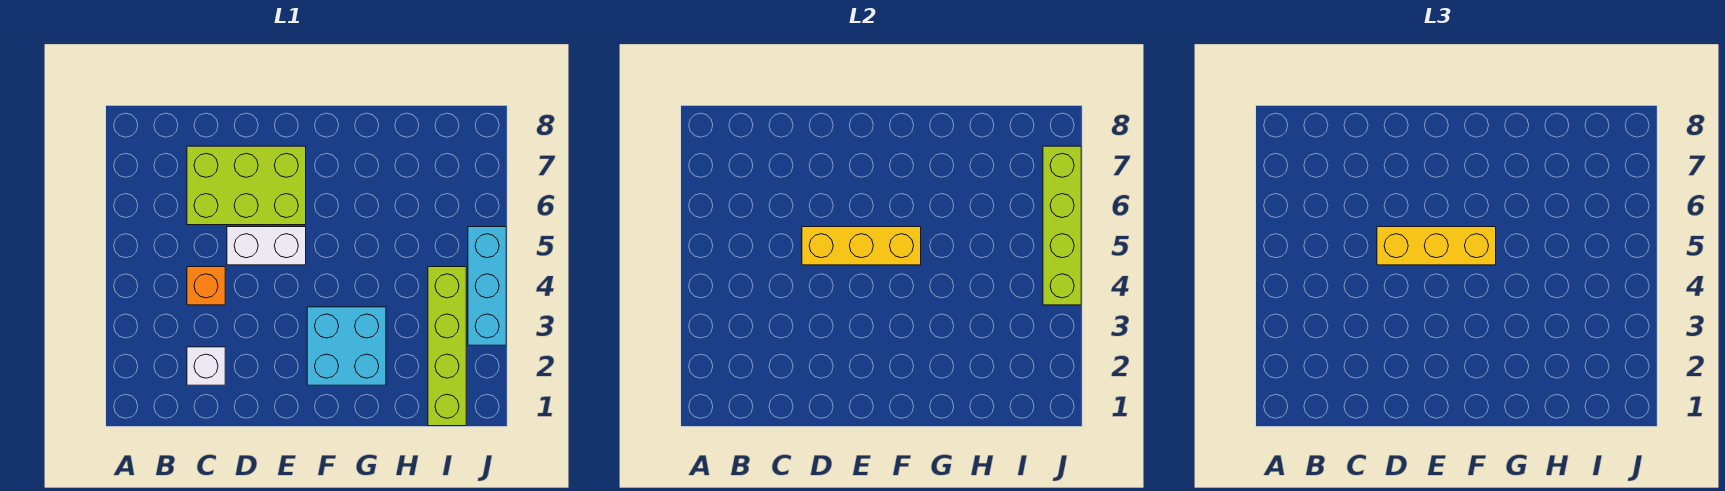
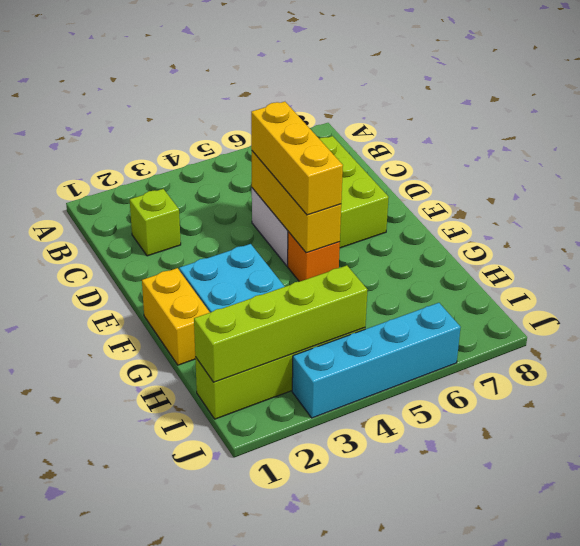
white brick C2 level 1 -> lime brick C2 level 1
orange brick C4 level 1 -> orange brick F5 level 1
none -> yellow brick F1:G1 level 1
cyan brick J3:J5 level 1 -> cyan brick J3:J6 level 1
lime brick J4:J7 level 2 -> lime brick I1:I4 level 2

